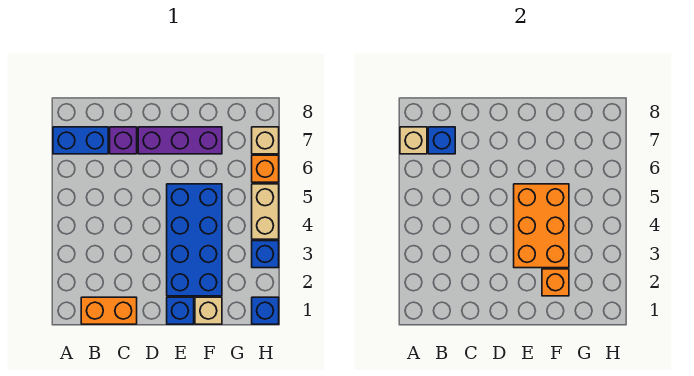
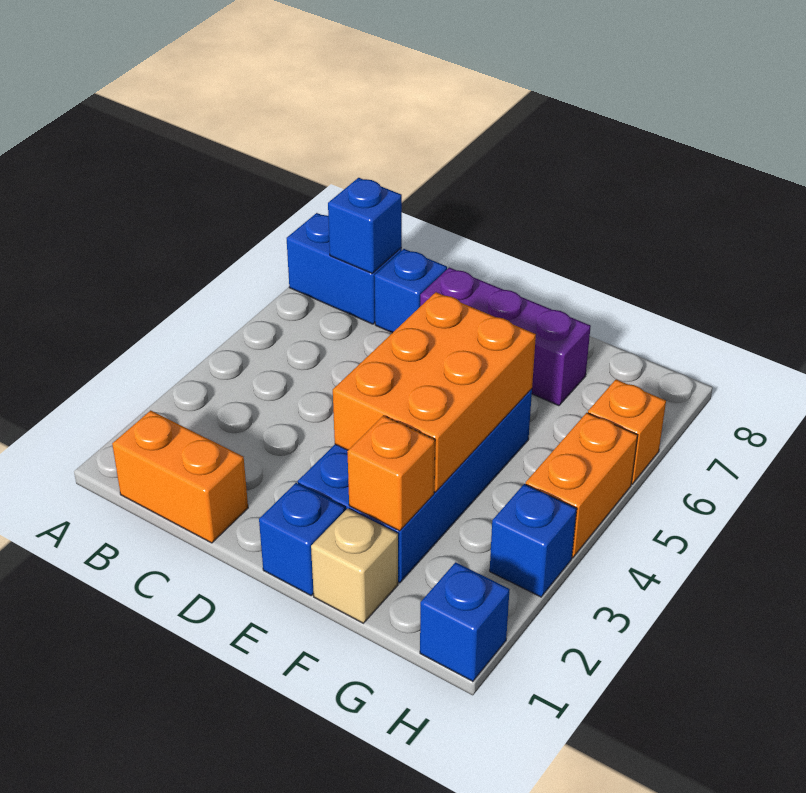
tan brick A7 level 2 -> none
purple brick C7 level 1 -> blue brick C7 level 1
tan brick H4:H5 level 1 -> orange brick H4:H5 level 1
tan brick H7 level 1 -> none

